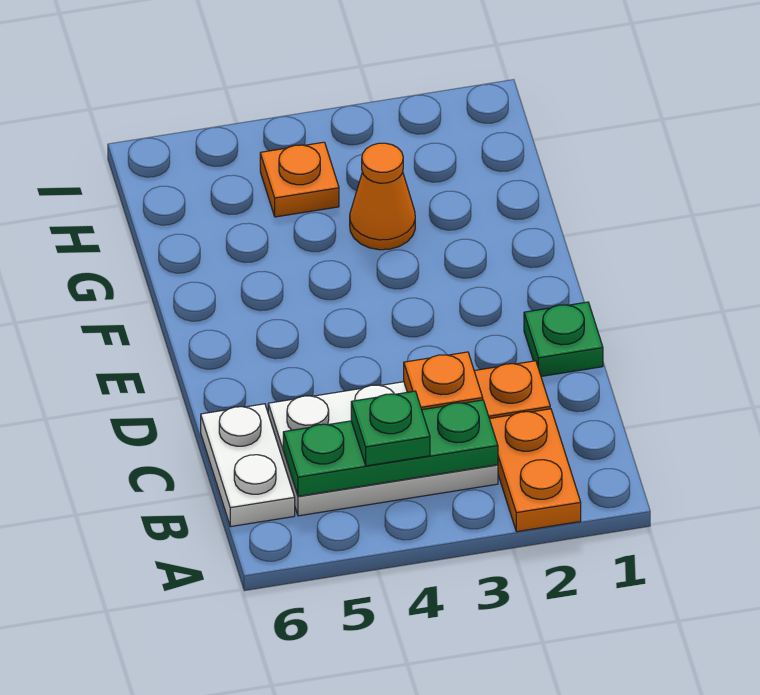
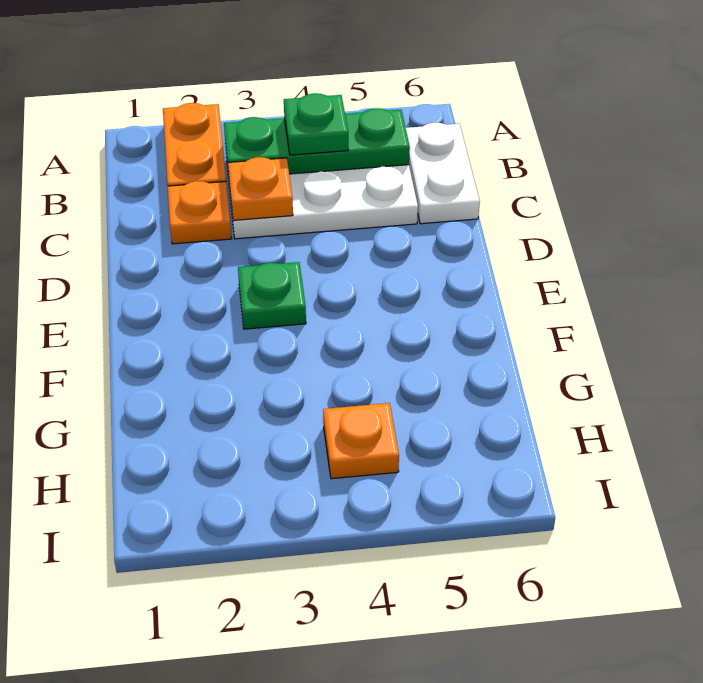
green plate D1 level 1 -> green plate E3 level 1
orange cone G3 level 1 -> none

